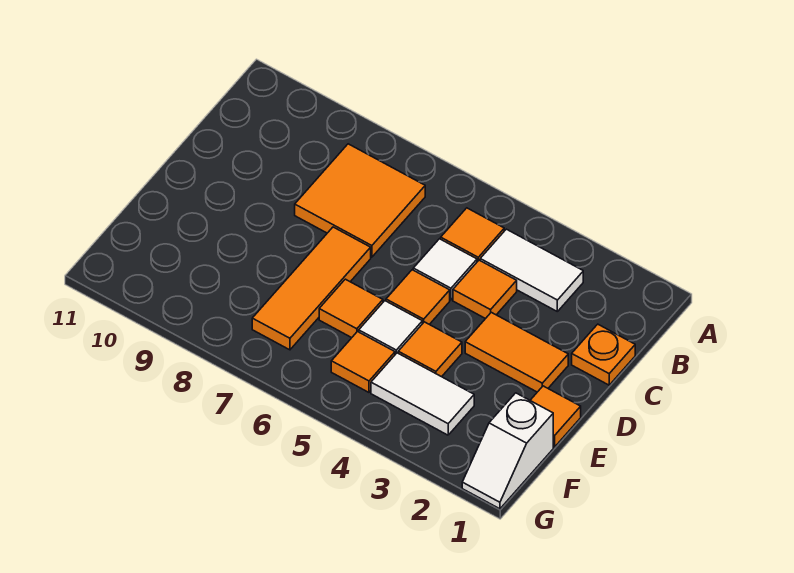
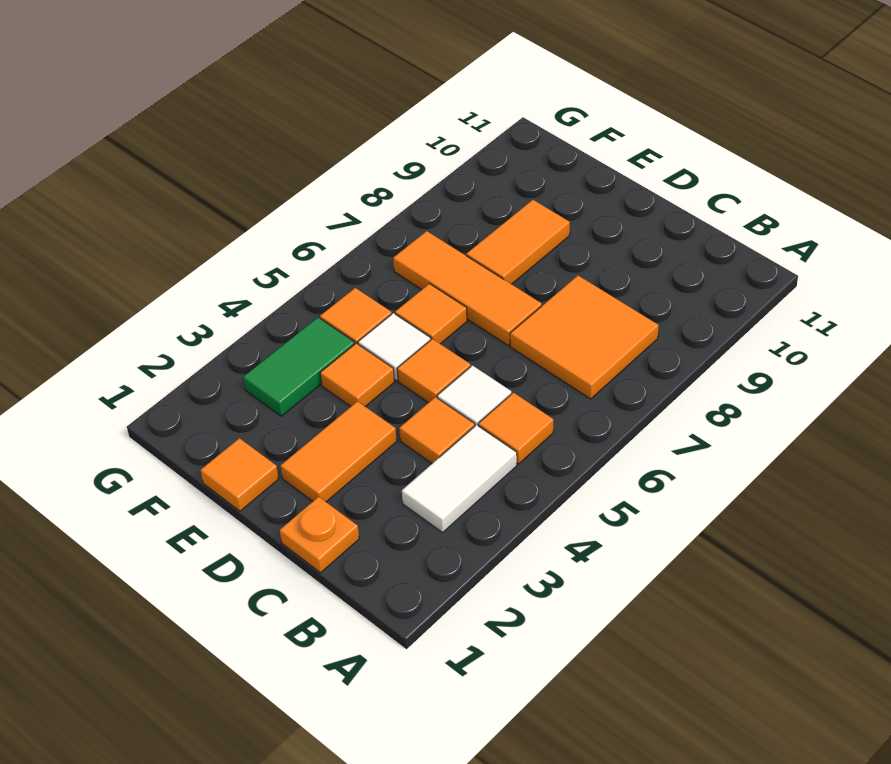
none -> orange tile E8:E9 level 1
white slope F1:G1 level 1 top F -> none
white tile F3:F4 level 1 -> green tile F3:F4 level 1

